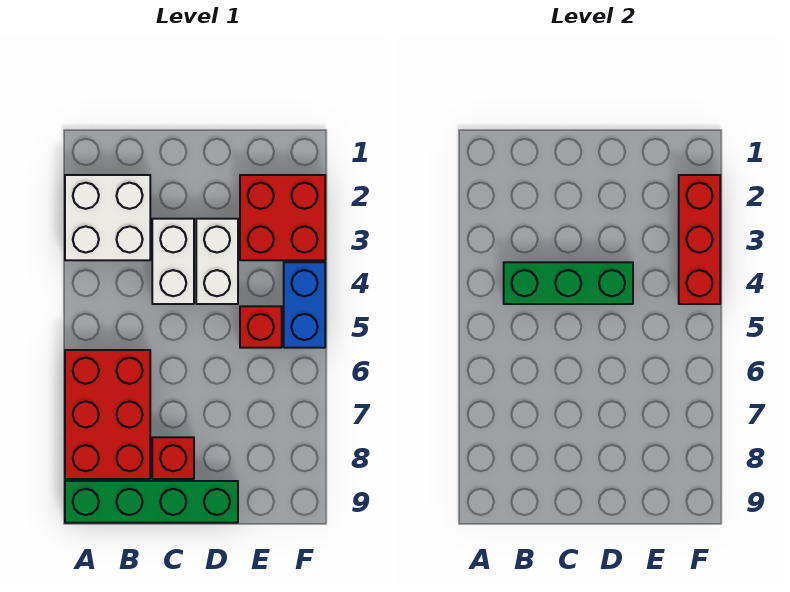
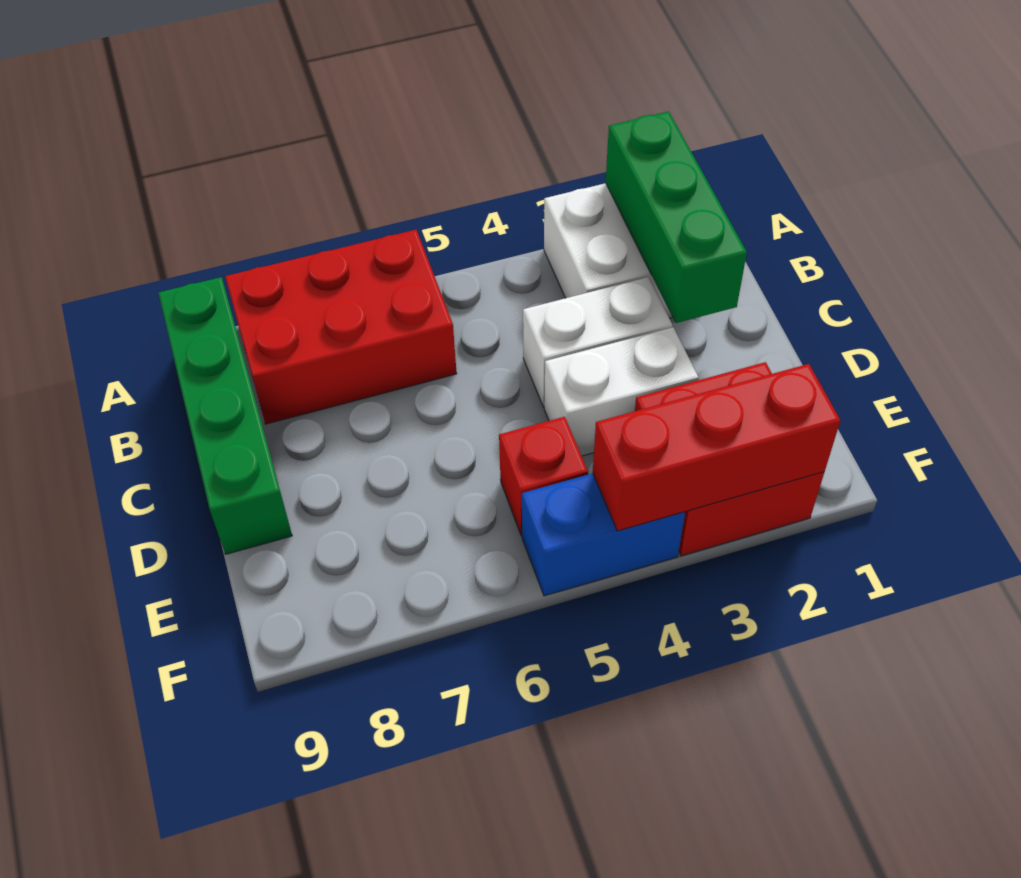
green brick B4:D4 level 2 -> green brick A2:C2 level 2
red brick C8 level 1 -> none

